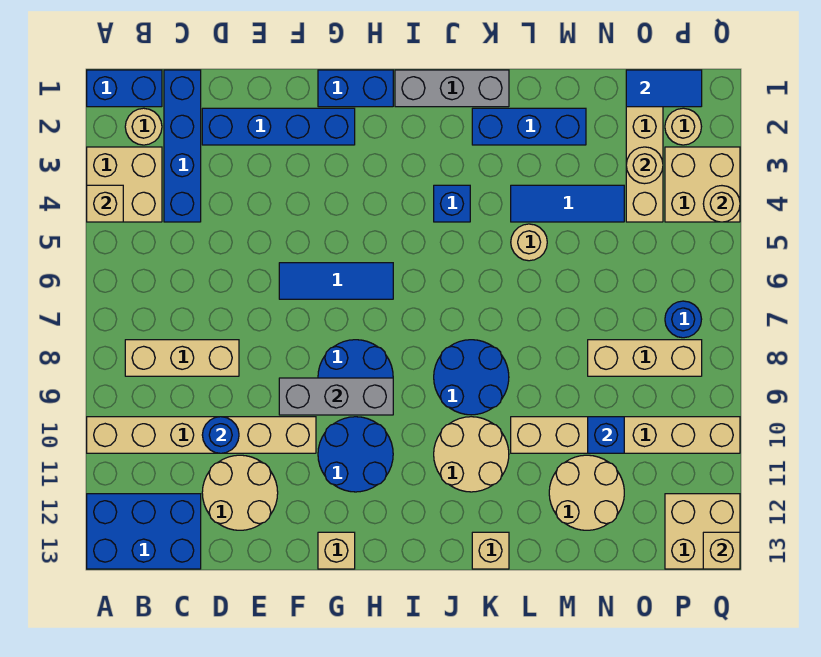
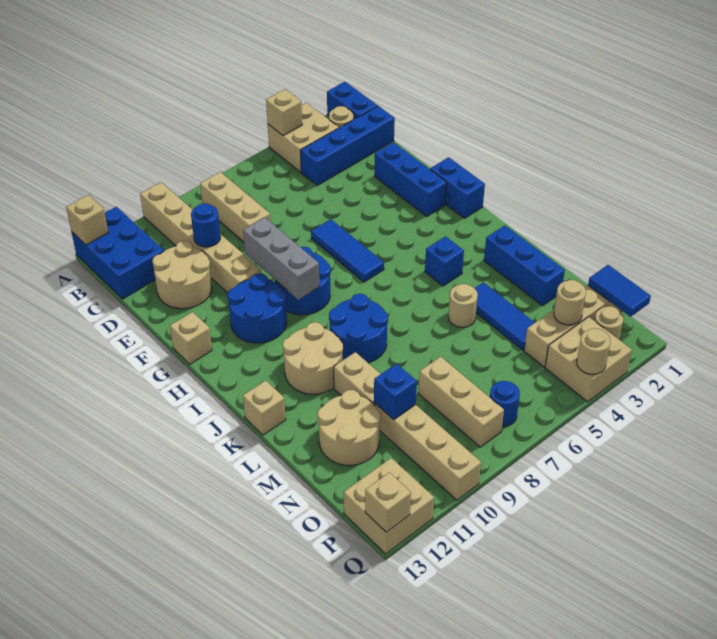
none -> tan brick A13 level 2
blue brick D2:G2 level 1 -> blue brick E2:G2 level 1
grey brick I1:K1 level 1 -> none

